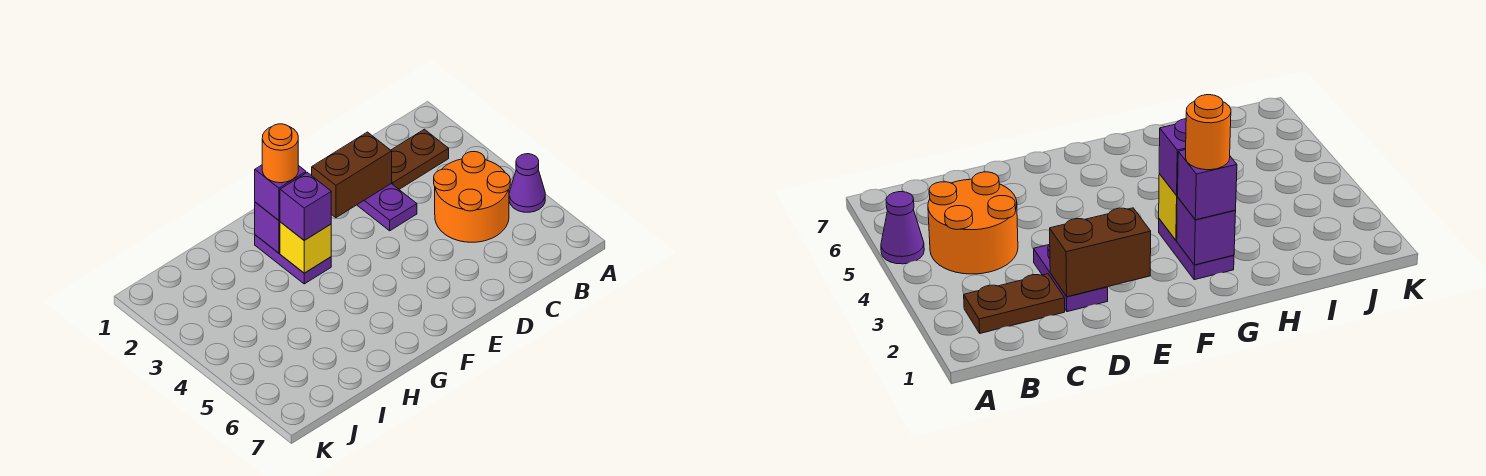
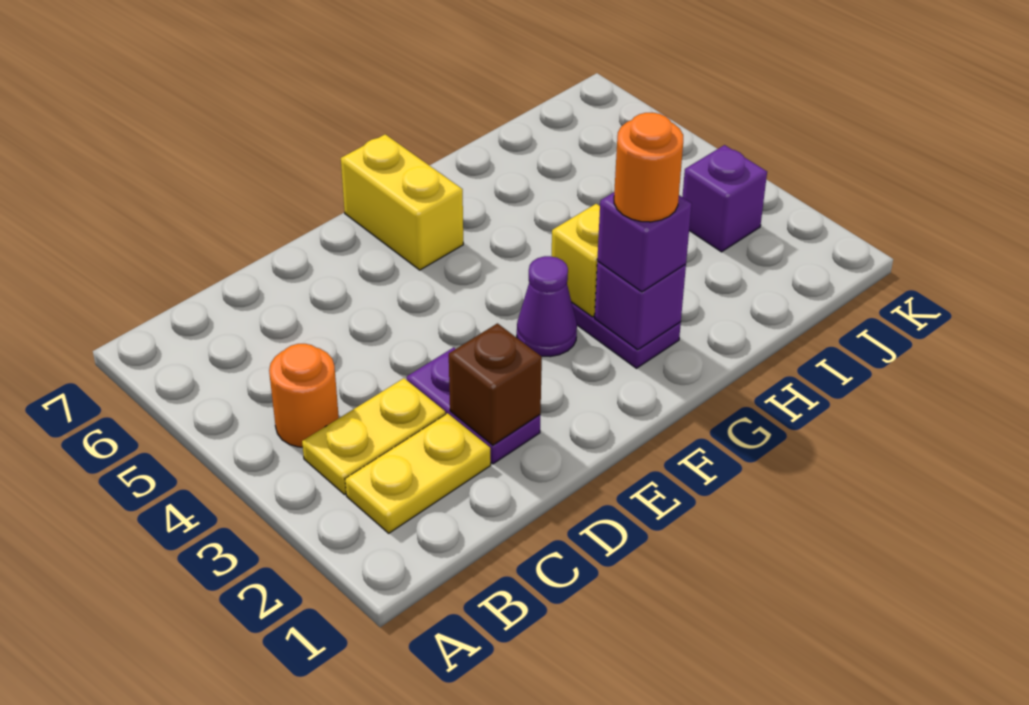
purple cone A5 level 1 -> purple cone F3 level 1
brown plate B2:C2 level 1 -> yellow plate B2:C2 level 1
none -> yellow plate B3:C3 level 1
orange round brick B4:C5 level 1 -> orange round brick B4 level 1
brown brick D2:E2 level 2 -> brown brick D2 level 2
none -> yellow brick F6:F7 level 1
purple brick G3 level 3 -> purple brick J3 level 1

